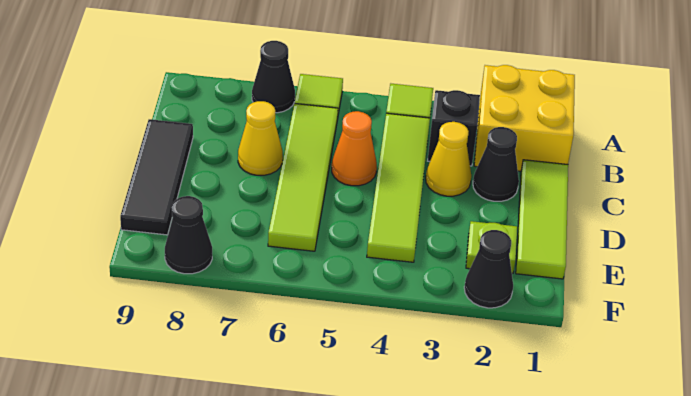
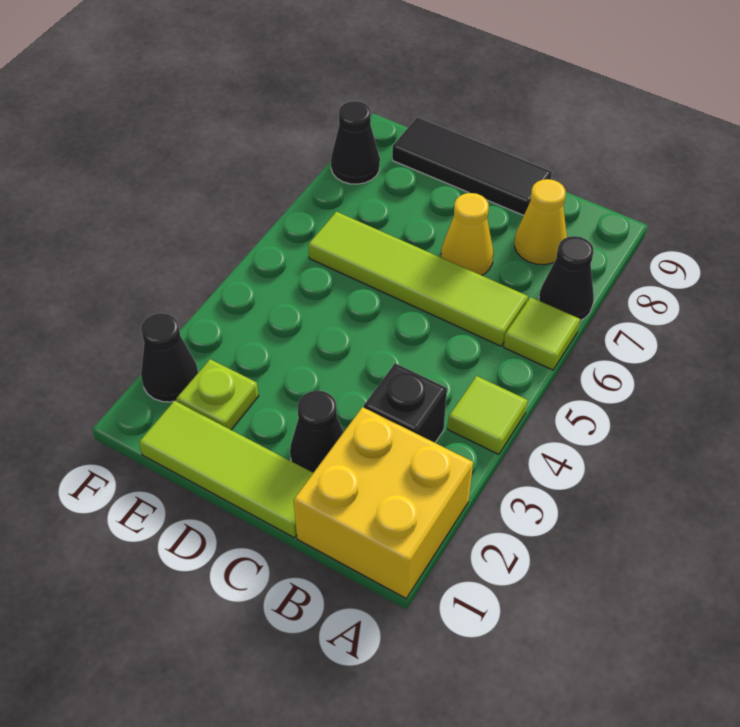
lime tile B4:E4 level 1 -> none
yellow cone C3 level 1 -> yellow cone B8 level 1
orange cone C5 level 1 -> none

